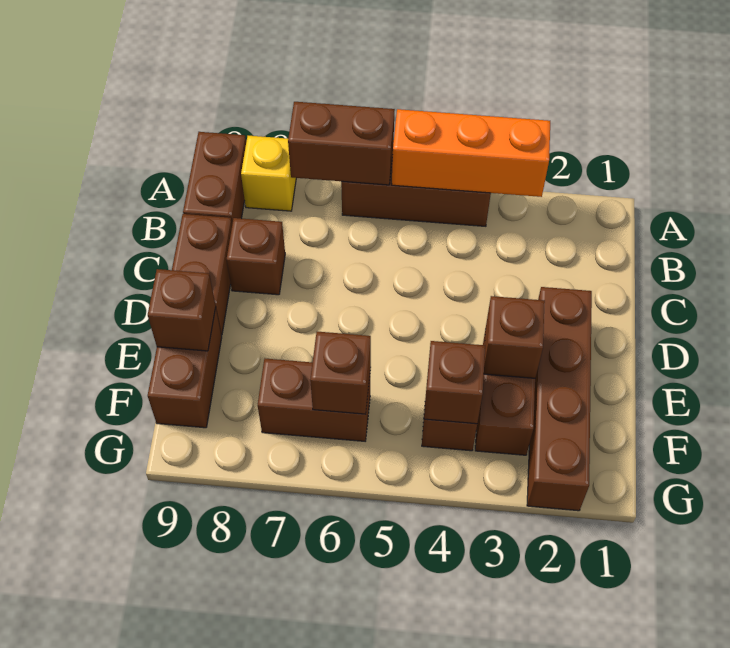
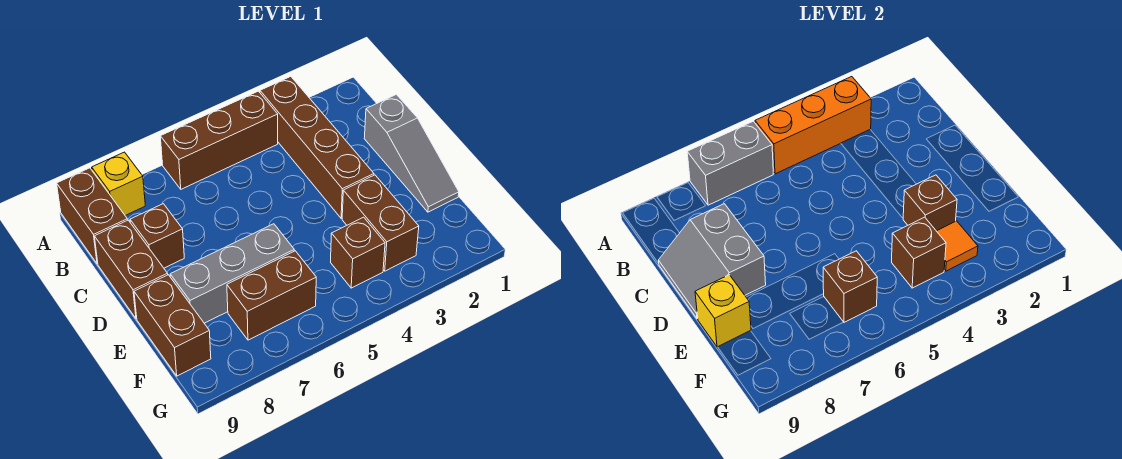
brown brick A6:A7 level 2 -> grey brick A6:A7 level 2
none -> grey slope C1:E1 level 1 top C
none -> grey slope C8:D9 level 2 top 8
brown brick D2:G2 level 1 -> brown brick A3:D3 level 1
none -> grey brick E6:E8 level 1
brown brick E9 level 2 -> yellow brick E9 level 2
none -> orange tile F3 level 2

